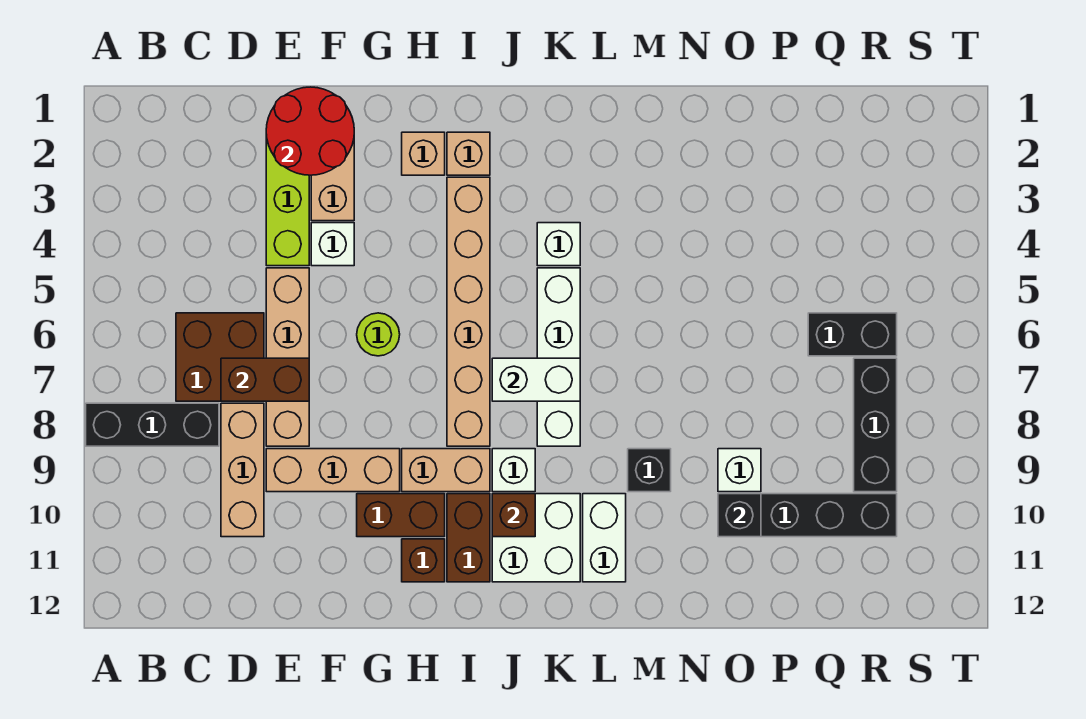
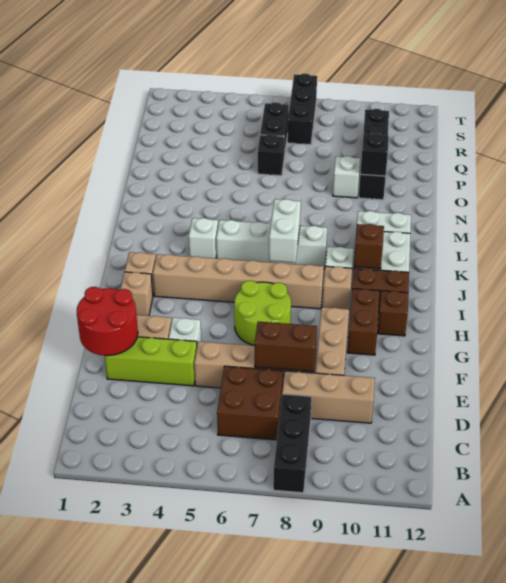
brown brick D7:E7 level 2 -> brown brick E7:E8 level 2
lime round brick G6 level 1 -> lime round brick G6:H7 level 1
tan brick H9:I9 level 1 -> tan brick I9 level 1
black brick M9 level 1 -> black brick P6 level 1
black brick R7:R9 level 1 -> black brick R7:T7 level 1

